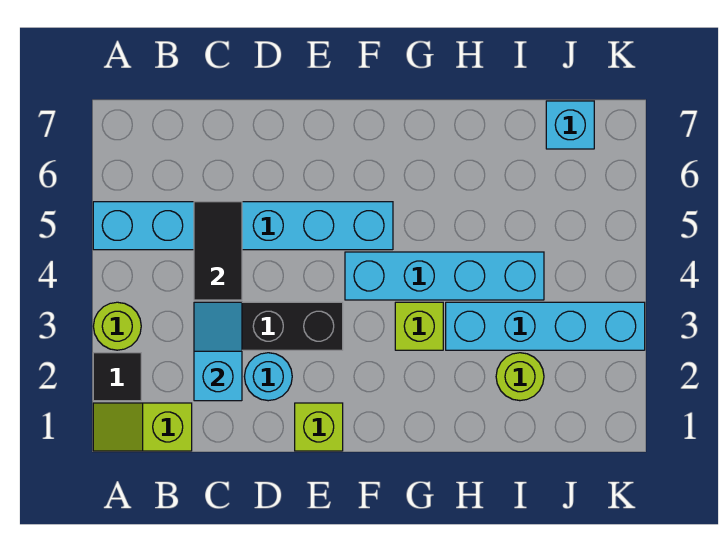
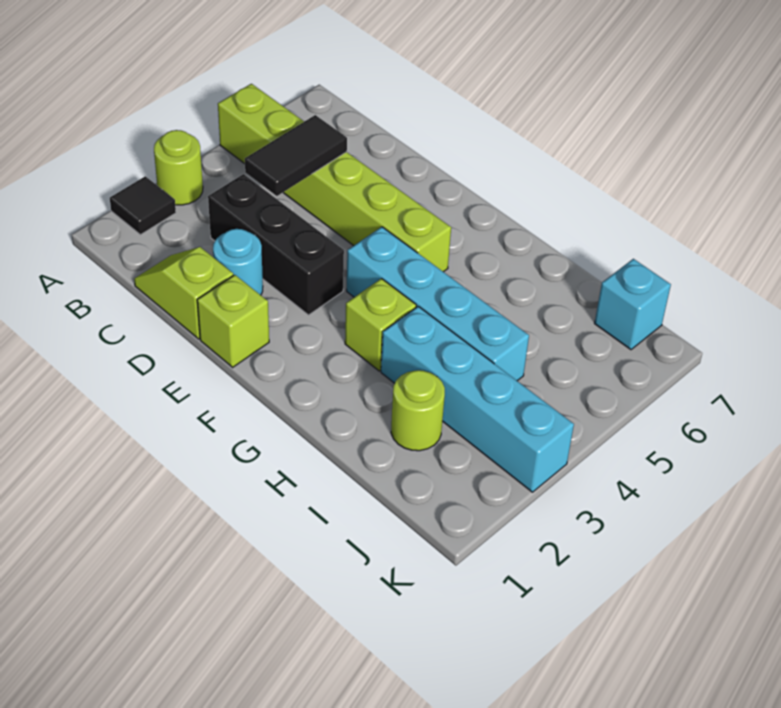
lime slope A1:B1 level 1 top B -> lime slope C1:D1 level 1 top D
cyan brick A5:F5 level 1 -> lime brick A5:F5 level 1
cyan slope C2:C3 level 2 top 2 -> none

